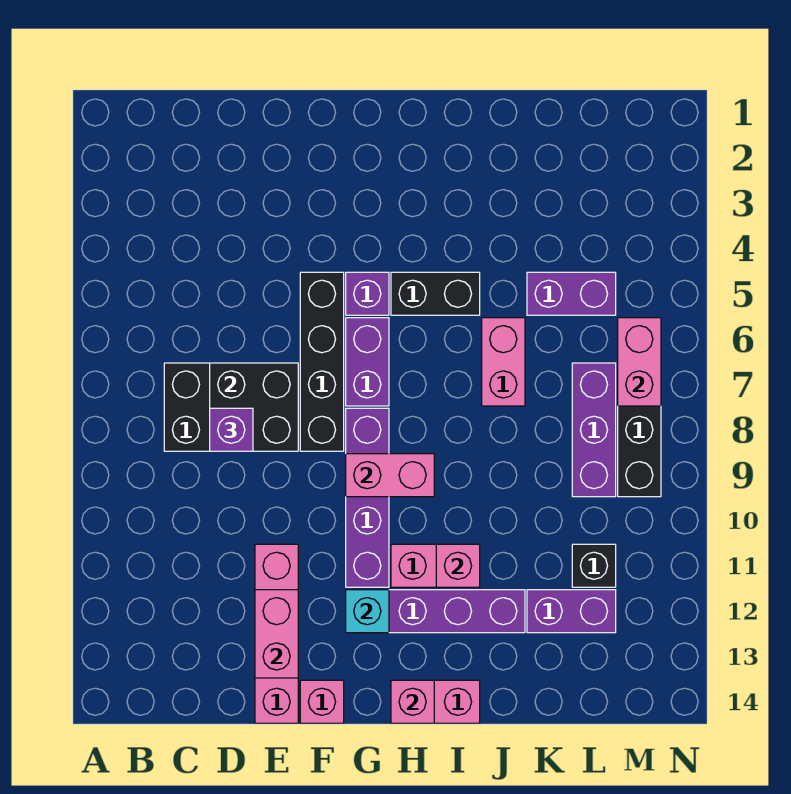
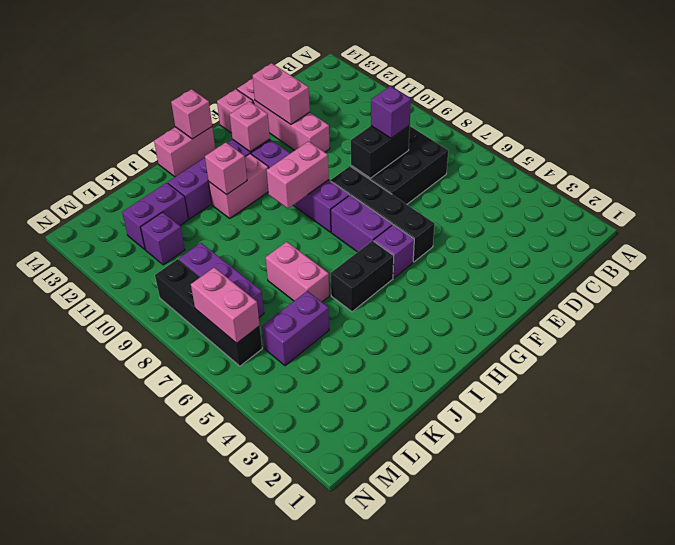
black brick D7:E8 level 2 -> black brick D8:E8 level 2
cyan brick G12 level 2 -> pink brick G12 level 2
black brick L11 level 1 -> purple brick L11 level 1

